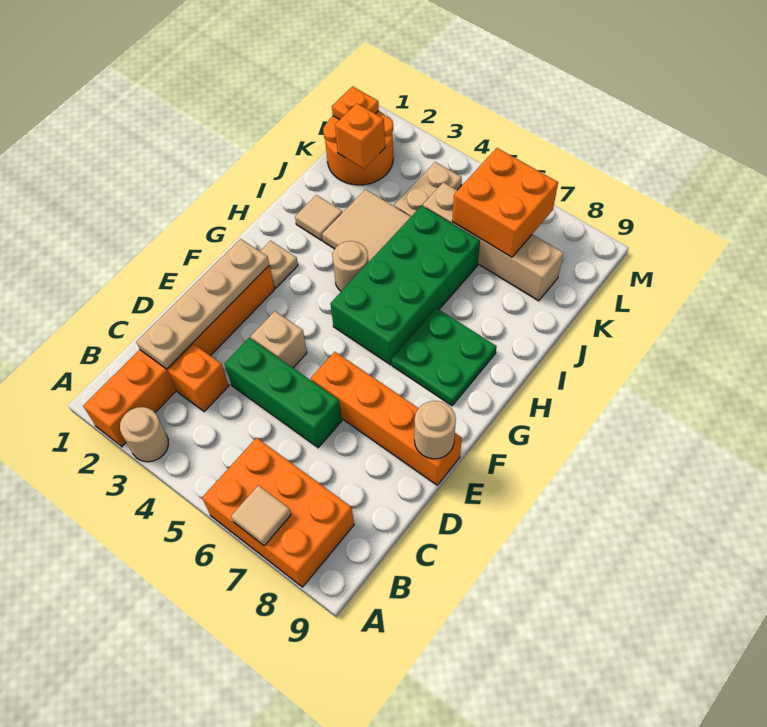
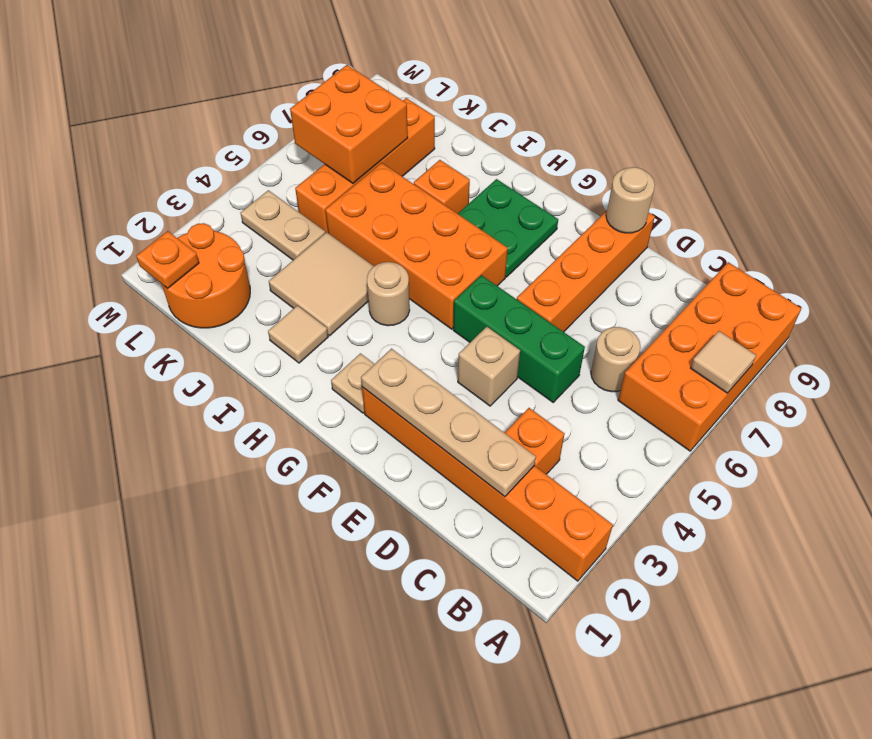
tan round brick A3 level 1 -> tan round brick C6 level 1
orange brick A6:B8 level 1 -> orange brick A6:B9 level 1
green brick D4:D6 level 1 -> green brick D5:F5 level 1
green brick G5:J6 level 1 -> orange brick G5:J6 level 1
orange brick K2 level 2 -> orange brick I7 level 1
tan brick K5:K8 level 1 -> orange brick K5:K8 level 1

